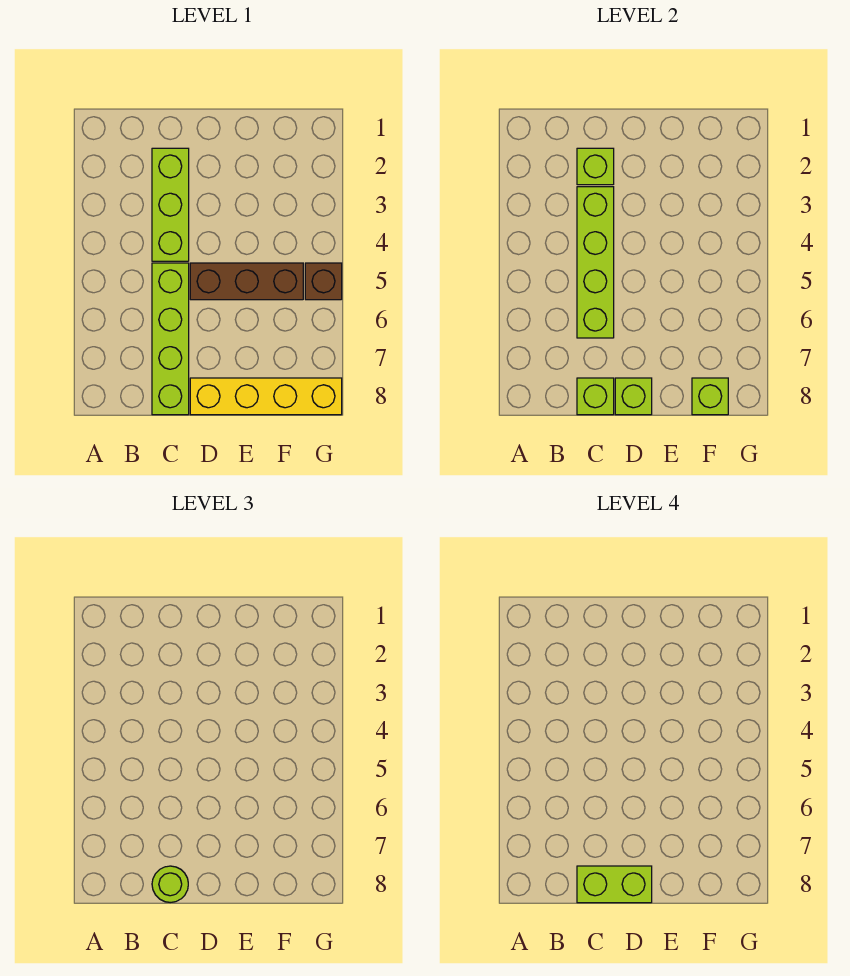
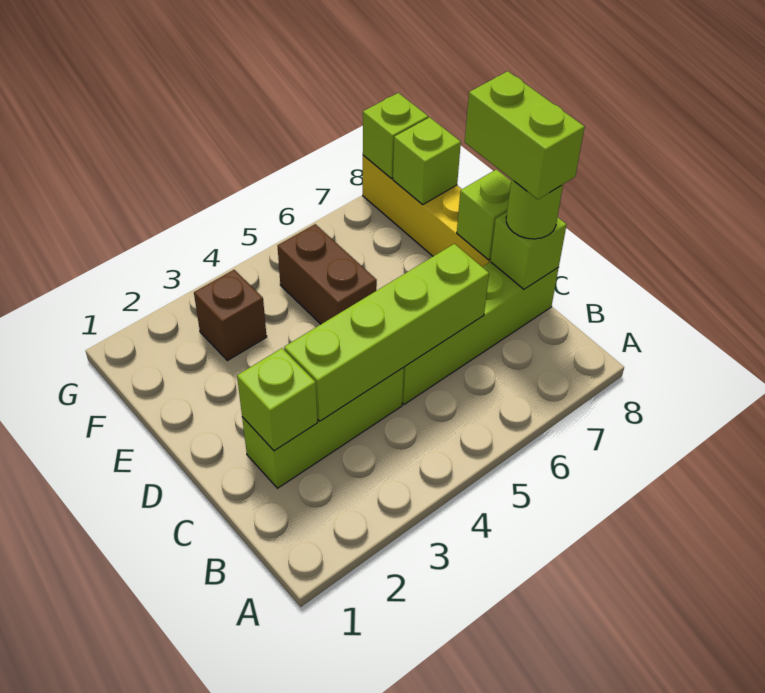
brown brick D5:F5 level 1 -> brown brick E5:F5 level 1
brown brick G5 level 1 -> brown brick F3 level 1
none -> lime brick G8 level 2

